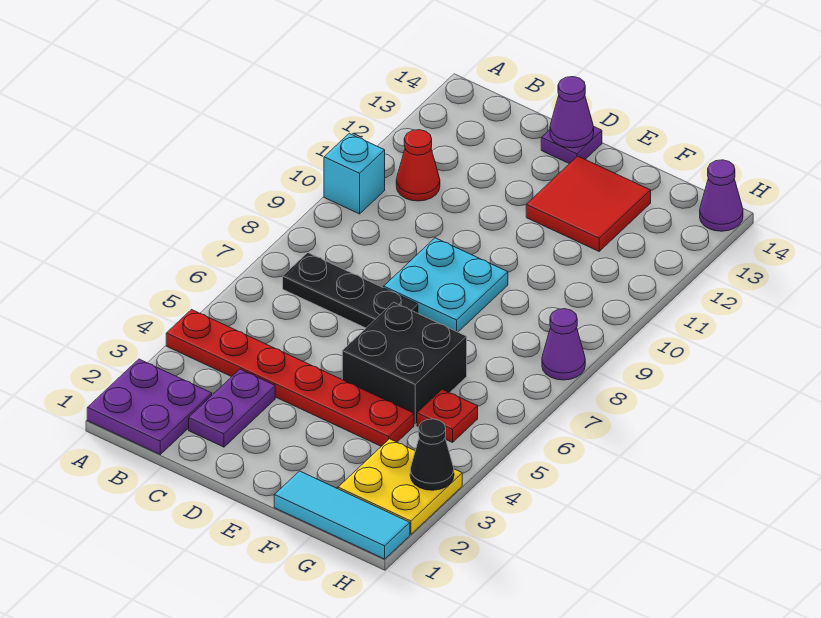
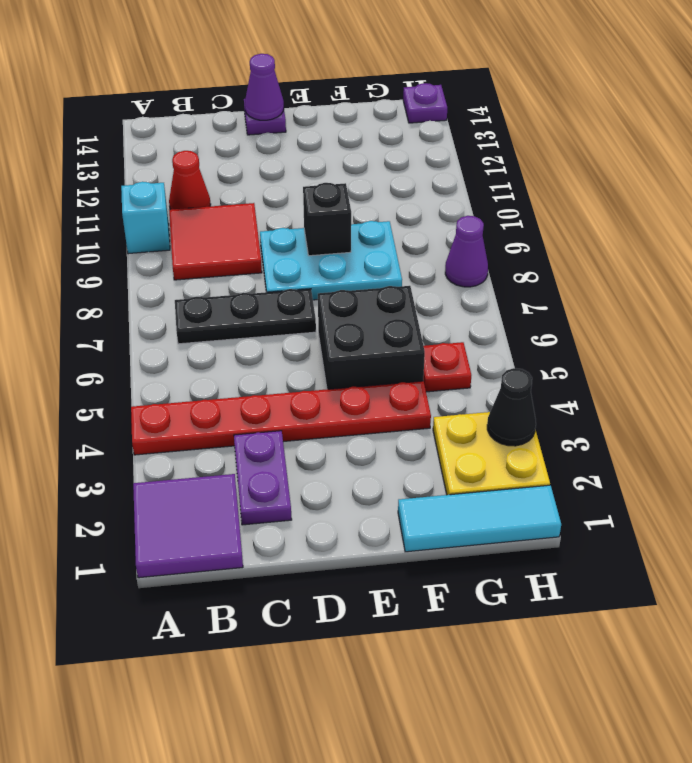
purple plate A1:B2 level 1 -> purple tile A1:B2 level 1
cyan plate D8:E9 level 1 -> cyan plate D8:F9 level 1
none -> black brick E9 level 2
red tile E12:F13 level 1 -> red tile B9:C10 level 1
purple cone H14 level 1 -> purple plate H14 level 1

